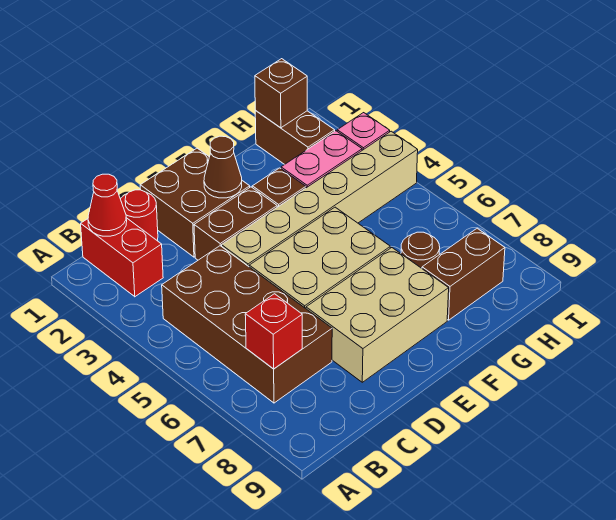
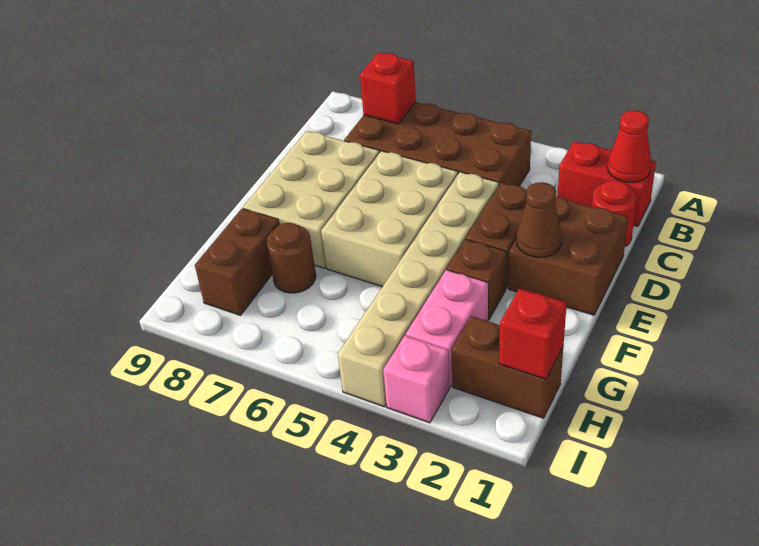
brown brick H1 level 2 -> red brick H1 level 2

